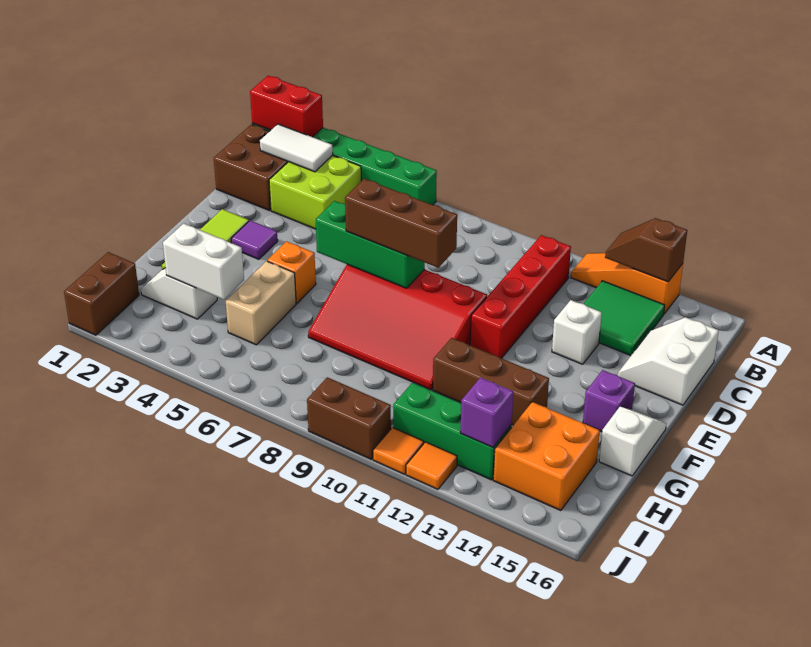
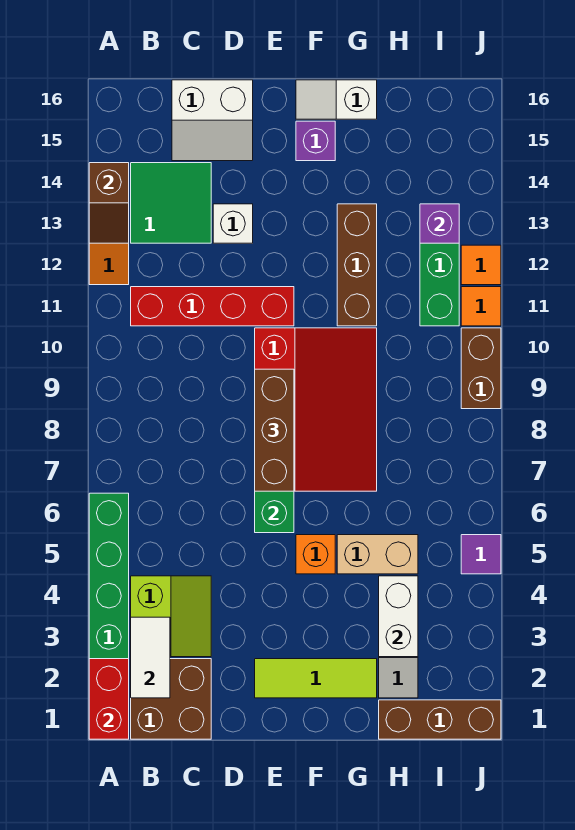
lime brick B3:C4 level 1 -> lime slope B3:C4 level 1 top B
purple tile E3 level 1 -> purple tile J5 level 1
orange brick H14:I15 level 1 -> none
brown brick I1:J1 level 1 -> brown brick H1:J1 level 1

